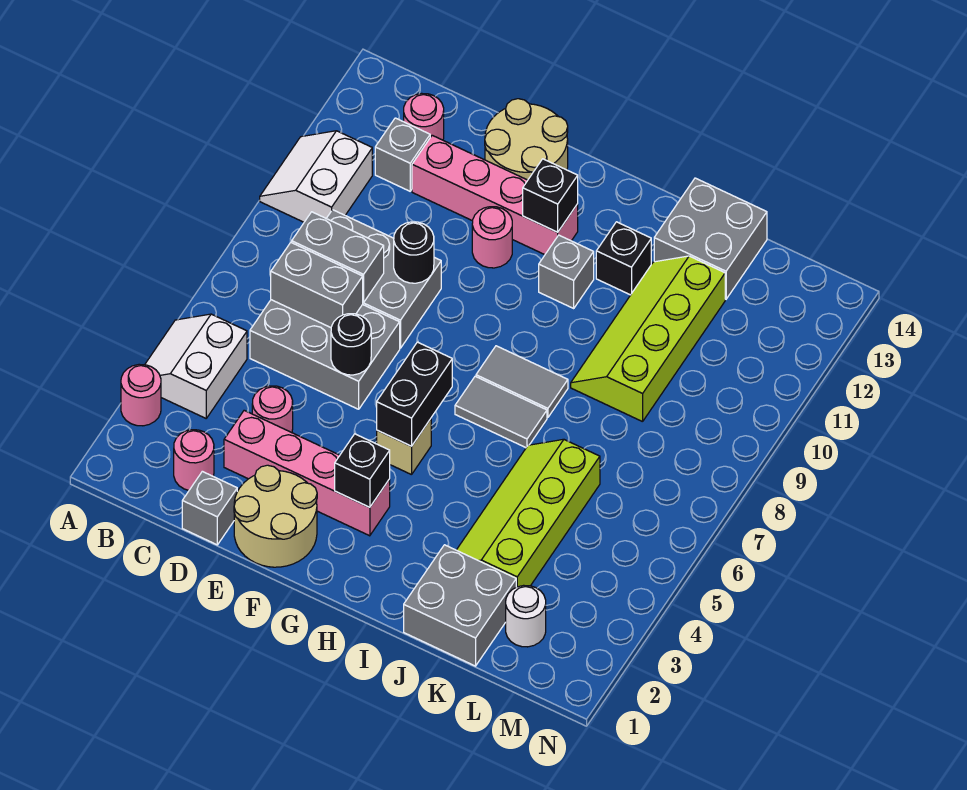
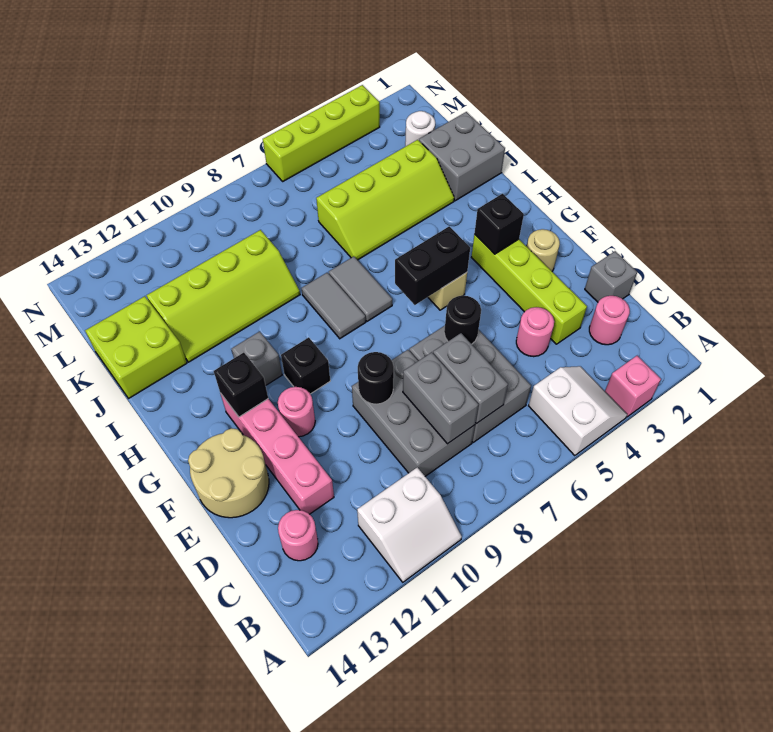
pink round brick A3 level 1 -> pink brick A3 level 1
white slope A4:B5 level 1 top B -> white slope A4:B5 level 1 top 5
grey brick C12 level 1 -> none
pink brick D3:G3 level 1 -> lime brick D3:G3 level 1
tan round brick E1:F2 level 1 -> tan round brick F2 level 1
black brick I12 level 1 -> black brick G10 level 1
grey brick J13:K14 level 1 -> lime brick J13:K14 level 1
none -> lime brick N3:N6 level 1

